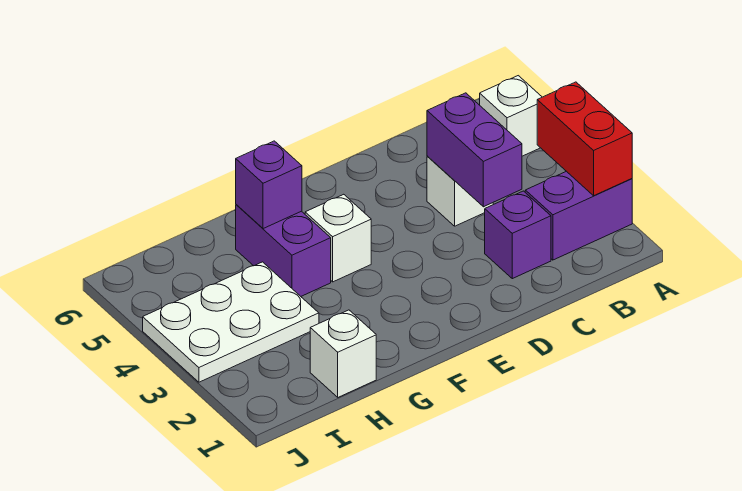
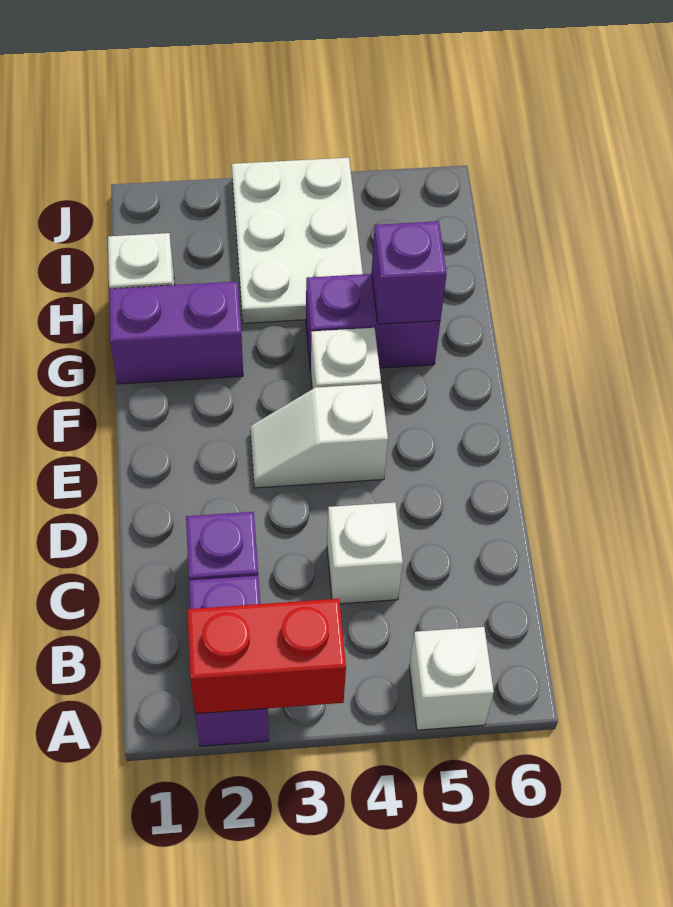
purple brick C3:C4 level 2 -> purple brick G1:G2 level 1
none -> white slope E3:E4 level 1 top 4

